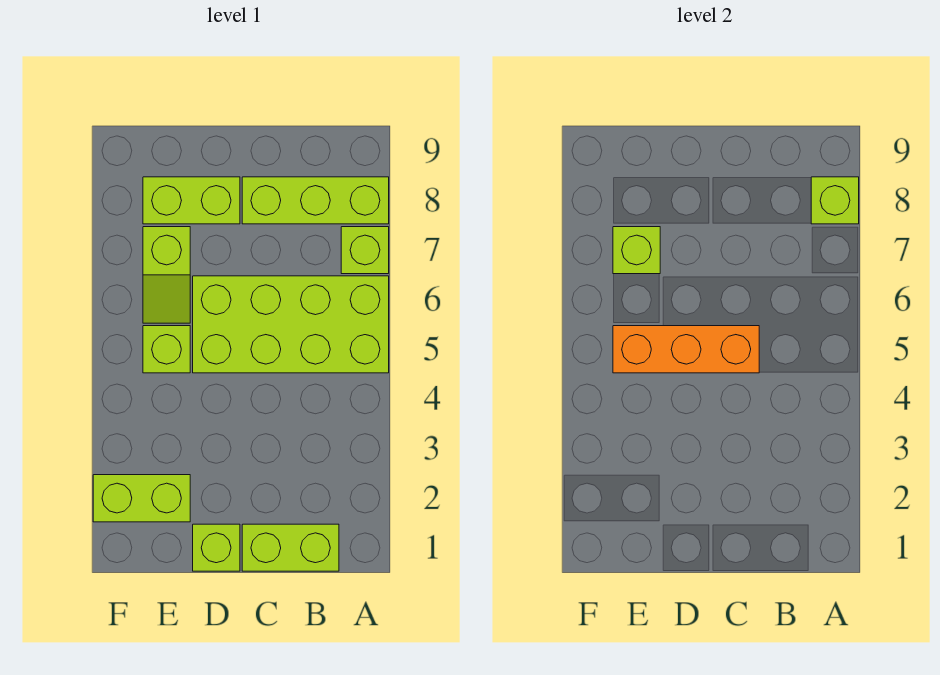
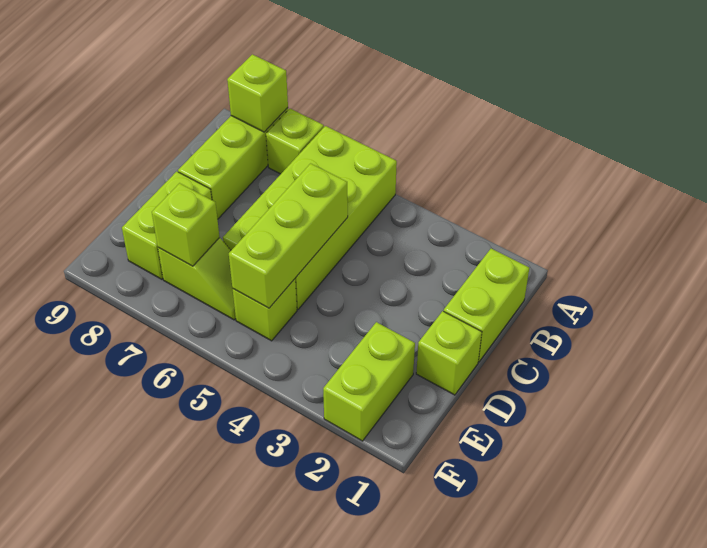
orange brick C5:E5 level 2 -> lime brick C5:E5 level 2

